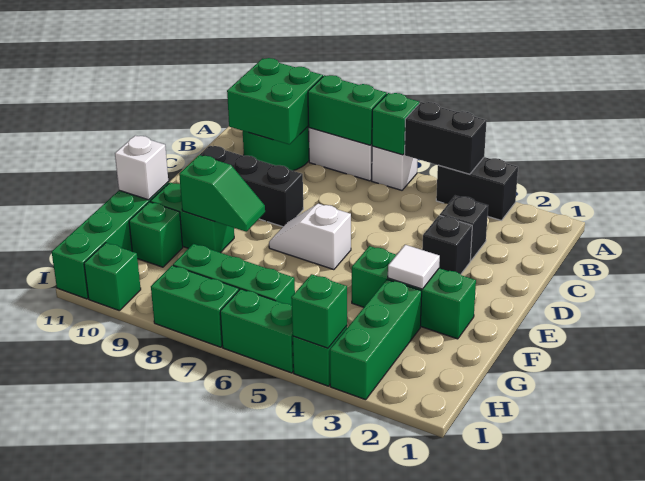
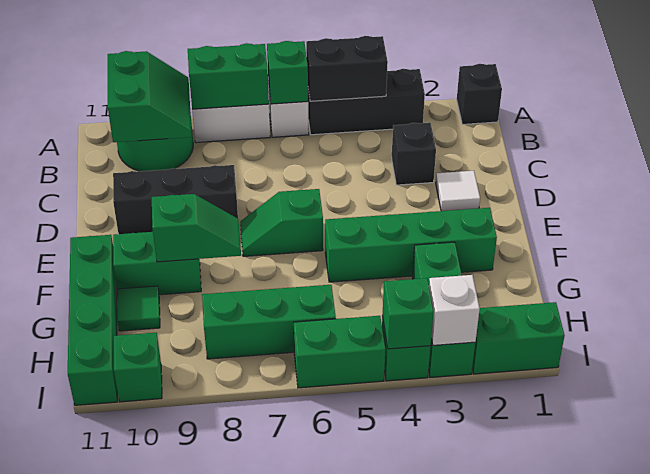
black brick A3:A4 level 1 -> black brick A3:A5 level 1
green brick A9:B10 level 2 -> green slope A9:B10 level 2 top 10
black brick D3 level 1 -> black brick A1 level 1
white slope E6:E7 level 1 top 6 -> green slope E6:E7 level 1 top 6
green brick F2:F4 level 1 -> green brick F2:F5 level 1
white tile F3 level 2 -> white tile D2 level 1
white brick F11 level 2 -> white brick I3 level 2
green brick G10 level 1 -> green tile G10 level 1
green brick I7:I8 level 1 -> green brick I1:I2 level 1

